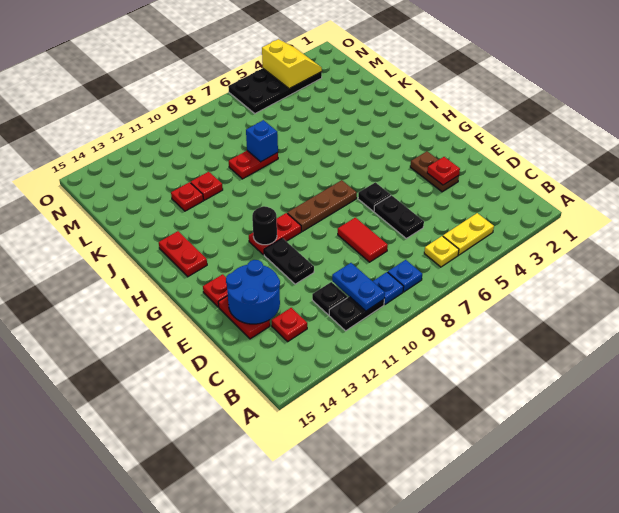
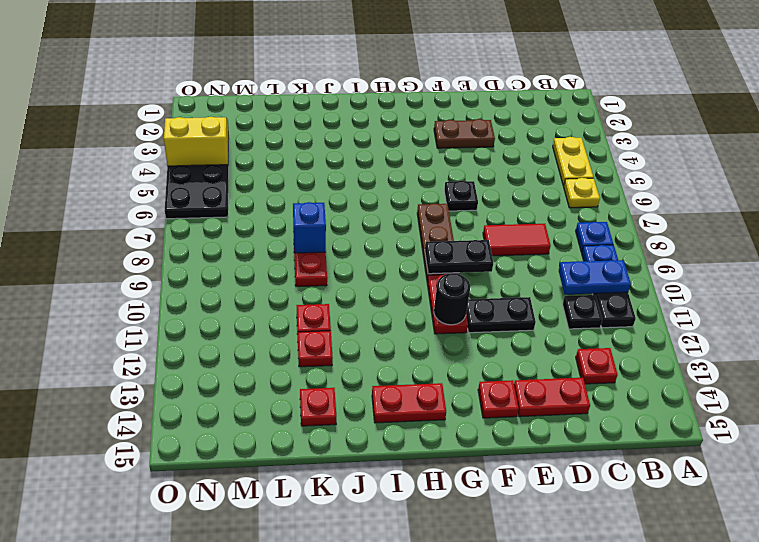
black plate D6:E6 level 1 -> black plate F9:G9 level 2
blue round brick D13:E14 level 2 -> none
red plate E3 level 2 -> red plate K14 level 1

